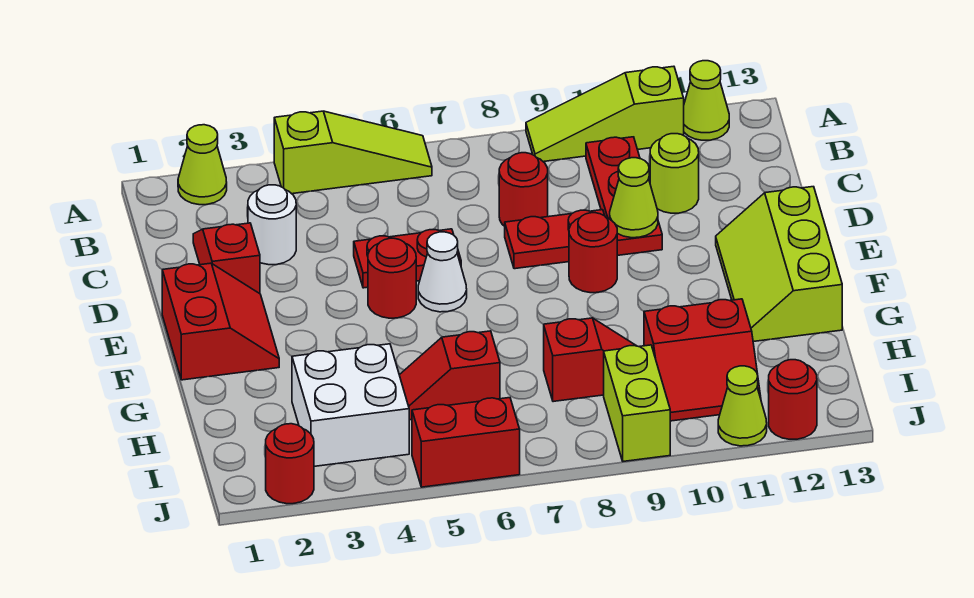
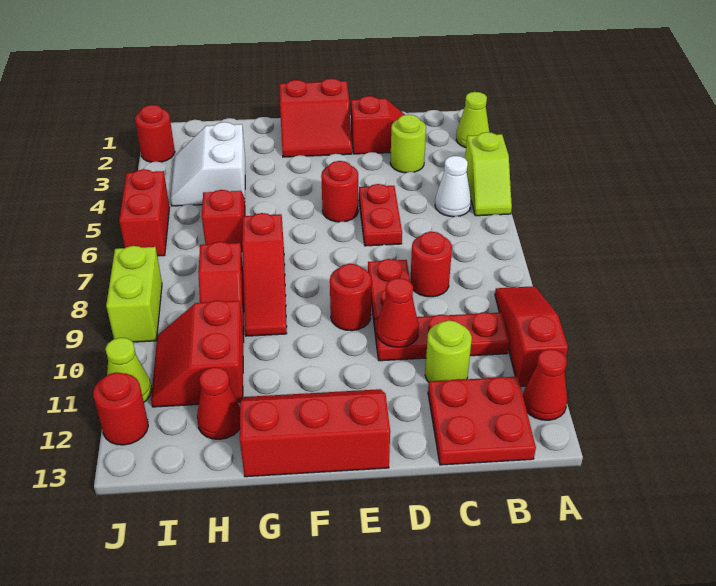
lime slope A4:A6 level 1 top 4 -> lime slope A4:A5 level 1 top 4
lime slope A9:A11 level 1 top 11 -> red slope A9:A11 level 1 top 11
lime cone A12 level 1 -> red cone A12 level 1
none -> red plate B12:C13 level 1
white round brick C3 level 1 -> lime round brick C3 level 1
lime cone D10 level 2 -> red cone D10 level 2
white cone E6 level 1 -> white cone B5 level 1
lime slope E12:G13 level 1 top 13 -> red slope E12:G13 level 1 top 13
none -> red slope G7:G9 level 1 top 7
white brick H3:I4 level 1 -> white slope H3:I4 level 1 top H
none -> red cone H12 level 1
lime brick I9:J9 level 1 -> lime brick J8:J9 level 1

